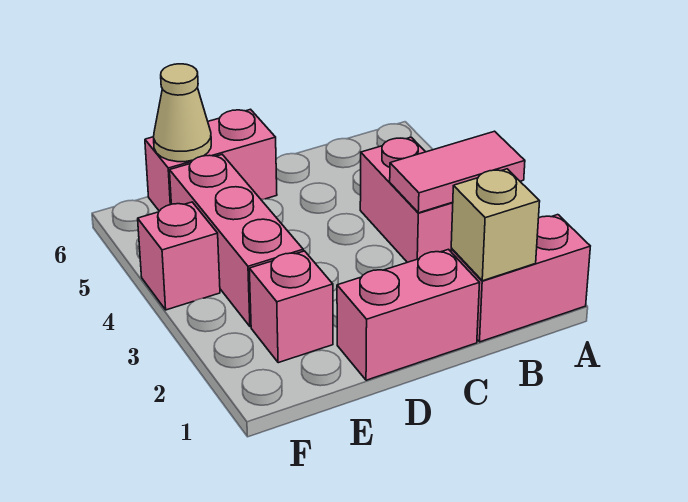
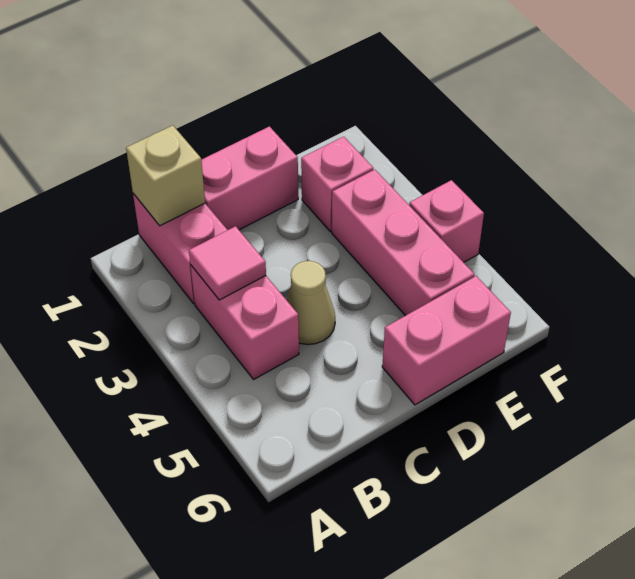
pink brick A1:B1 level 1 -> pink brick B1:B2 level 1
pink tile A3:B3 level 2 -> pink tile B3 level 2
tan cone E6 level 2 -> tan cone C4 level 1

